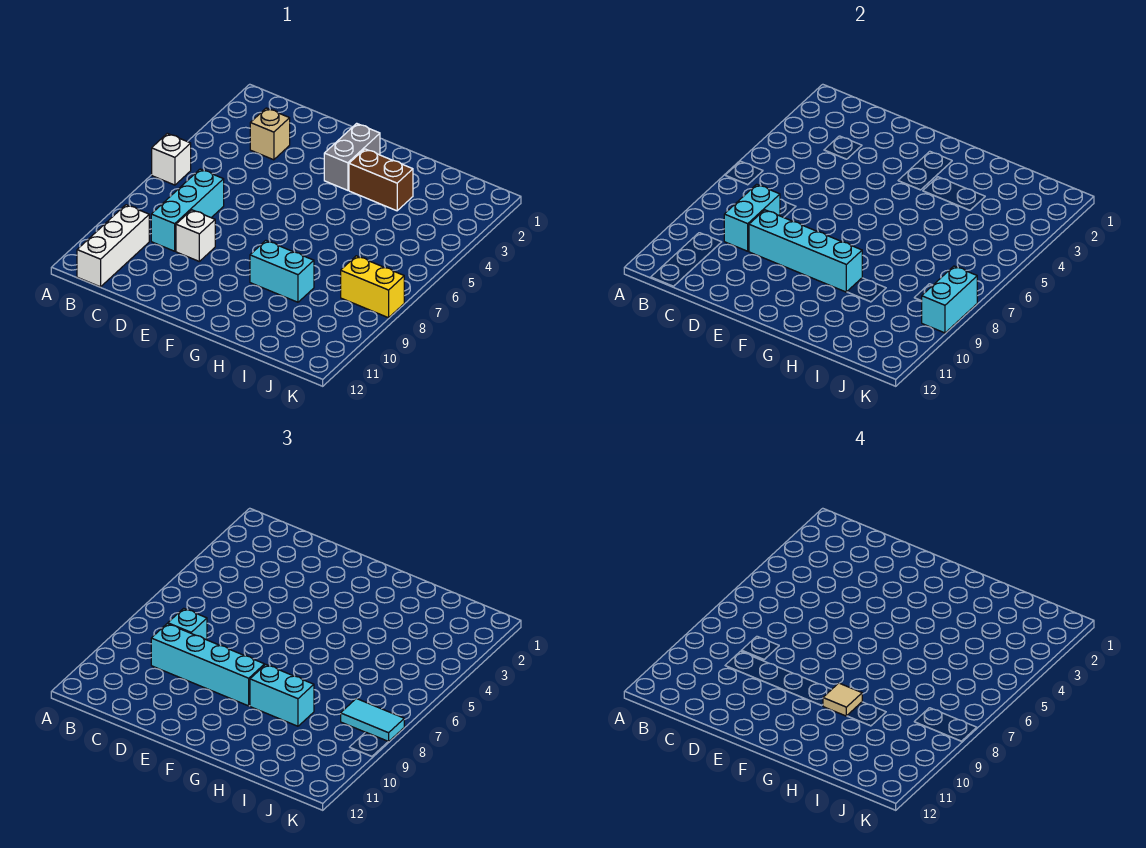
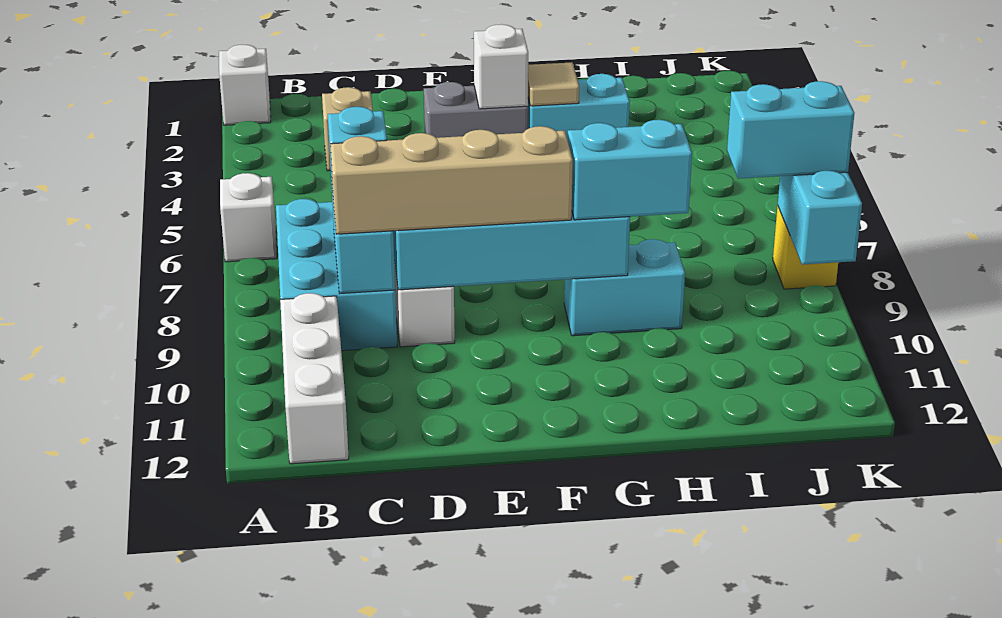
none -> white brick A1 level 1
cyan brick C7:C9 level 1 -> cyan brick B7:C9 level 1
cyan brick C9:F9 level 3 -> tan brick C9:F9 level 3
grey brick F2:F3 level 1 -> grey brick E3:F3 level 1
none -> white brick F3 level 2
brown brick G3:H3 level 1 -> cyan brick G3:H3 level 1
tan tile G9 level 4 -> tan tile G3 level 2
yellow brick J8:K8 level 1 -> yellow brick K8 level 1
cyan tile J8:K8 level 3 -> cyan brick J8:K8 level 3

